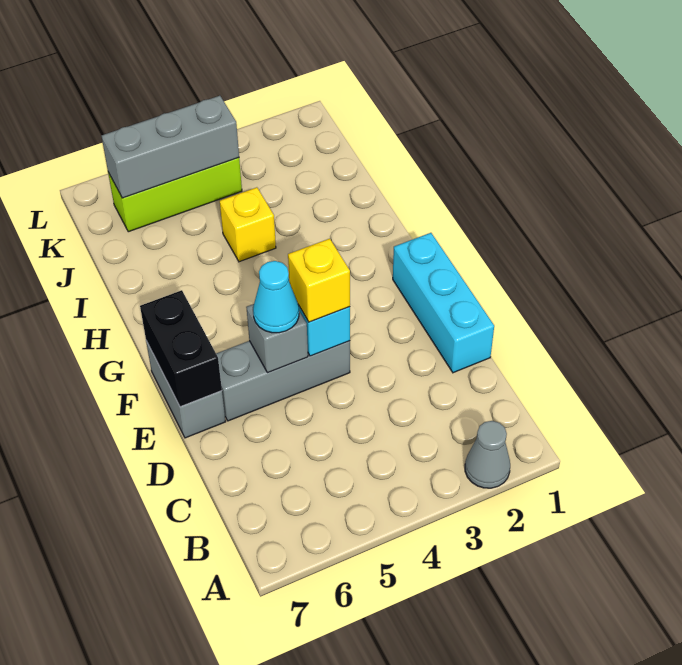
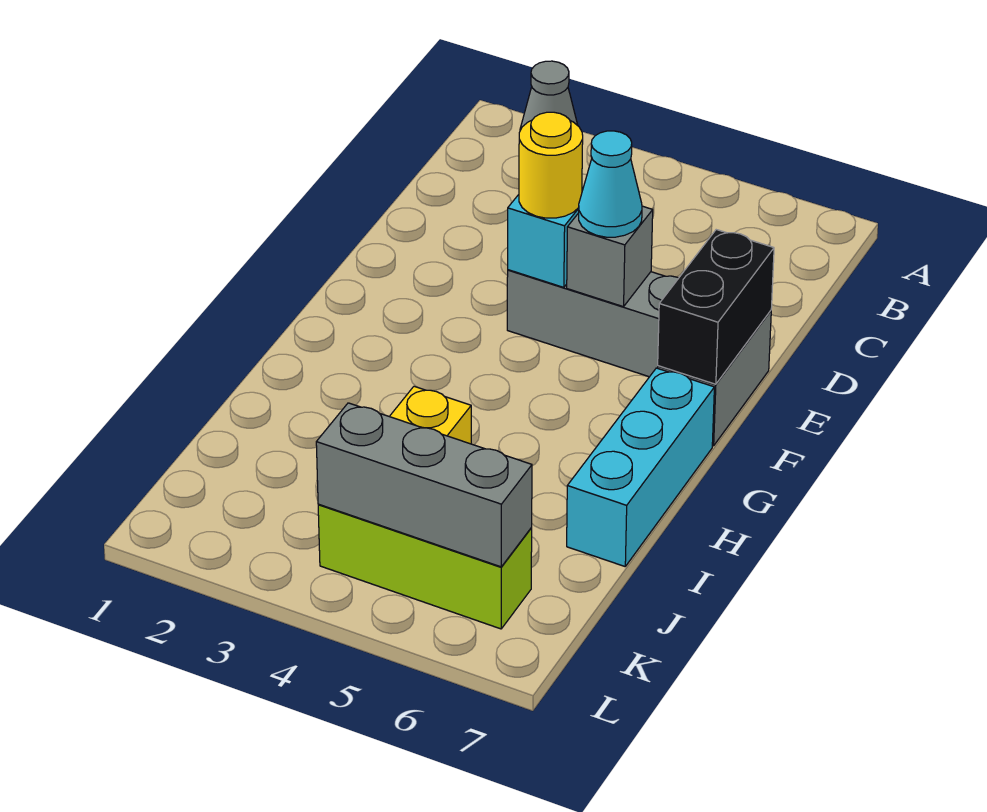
cyan brick D1:F1 level 1 -> cyan brick G7:I7 level 1
yellow brick E4 level 3 -> yellow round brick E4 level 3

